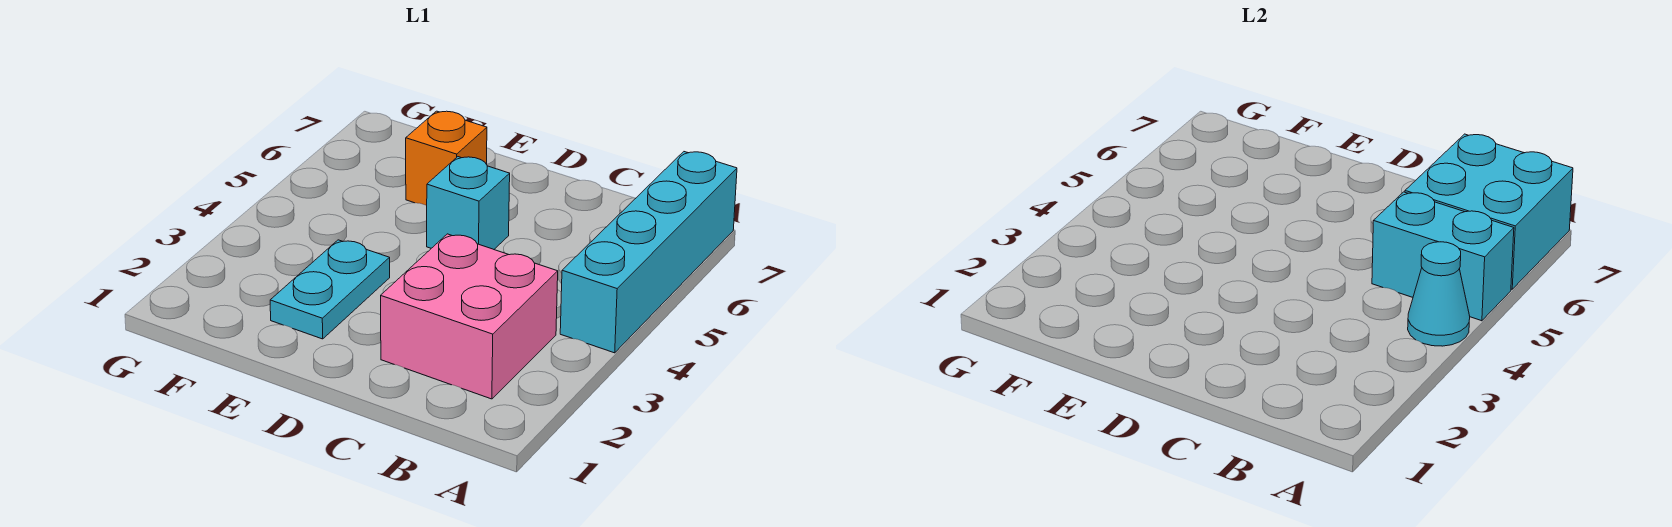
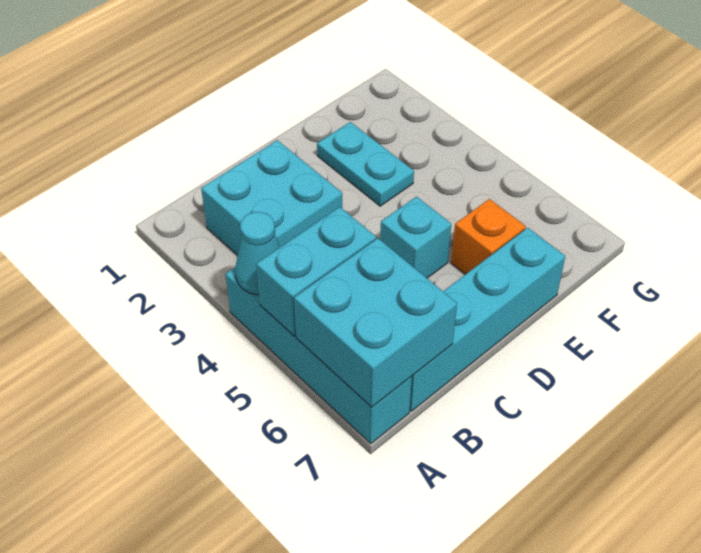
pink brick B2:C3 level 1 -> cyan brick B2:C3 level 1
none -> cyan brick B7:E7 level 1

